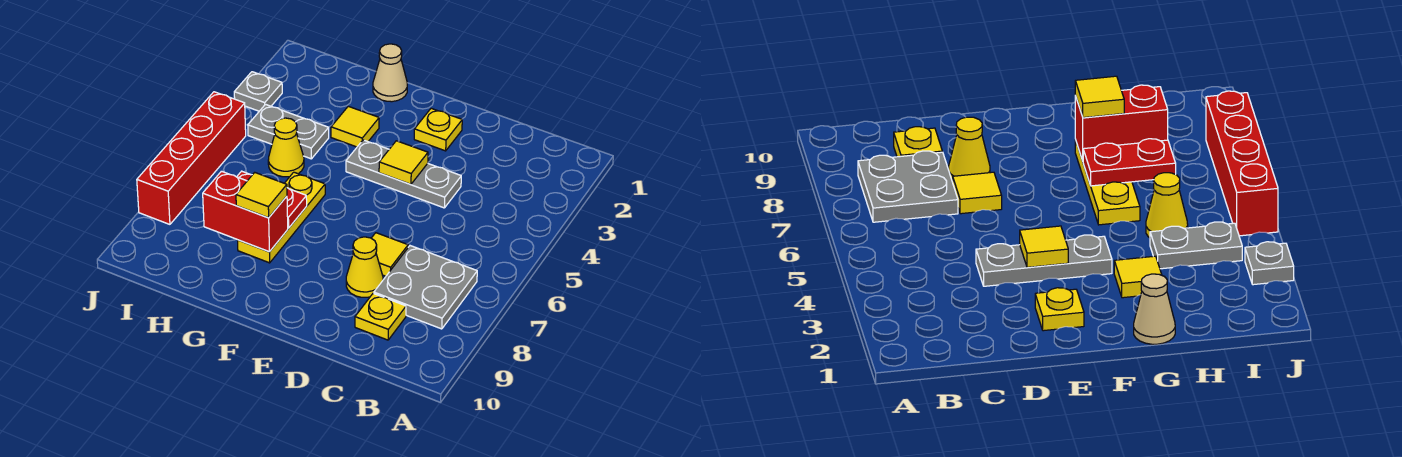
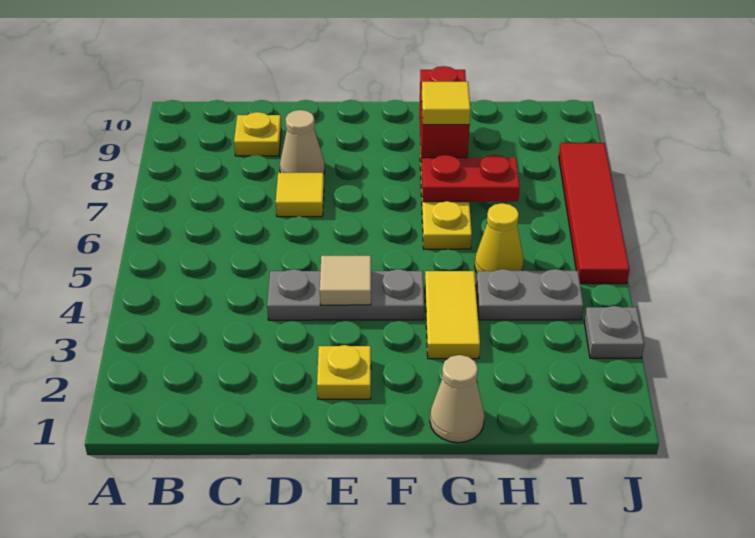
grey plate B7:C8 level 1 -> none
yellow cone D8 level 1 -> tan cone D8 level 1
yellow tile E4 level 2 -> tan tile E4 level 2
yellow tile G3 level 1 -> yellow tile G3:G4 level 1
red brick G8:H8 level 2 -> red brick G8:G9 level 2
red brick J5:J8 level 1 -> red tile J5:J8 level 1

